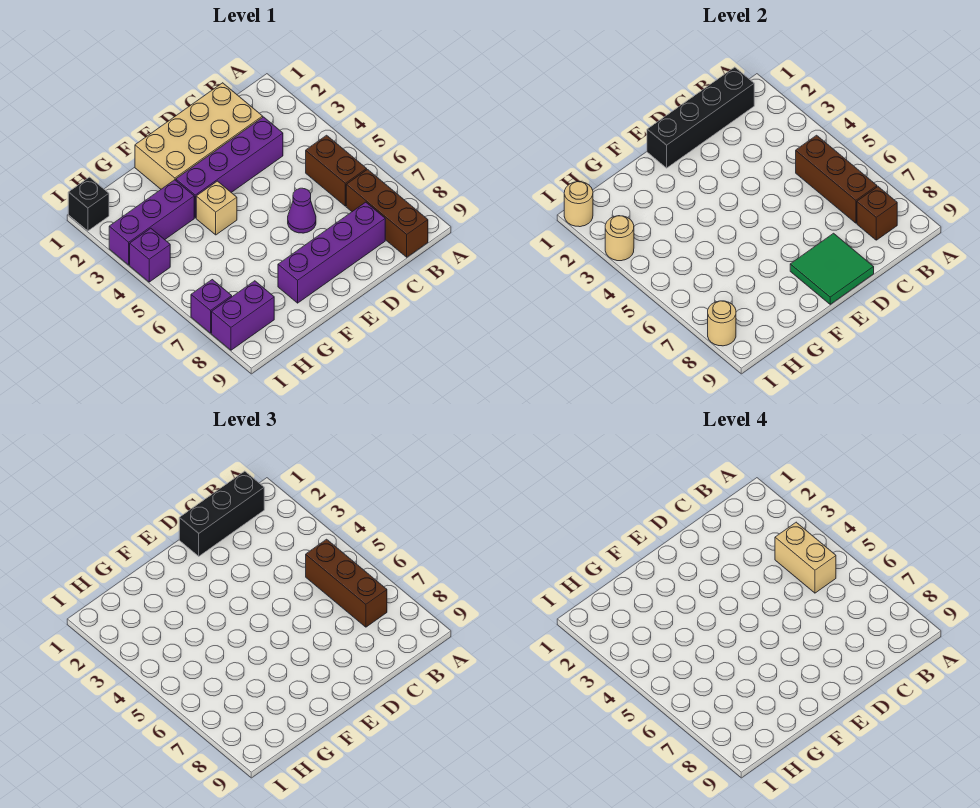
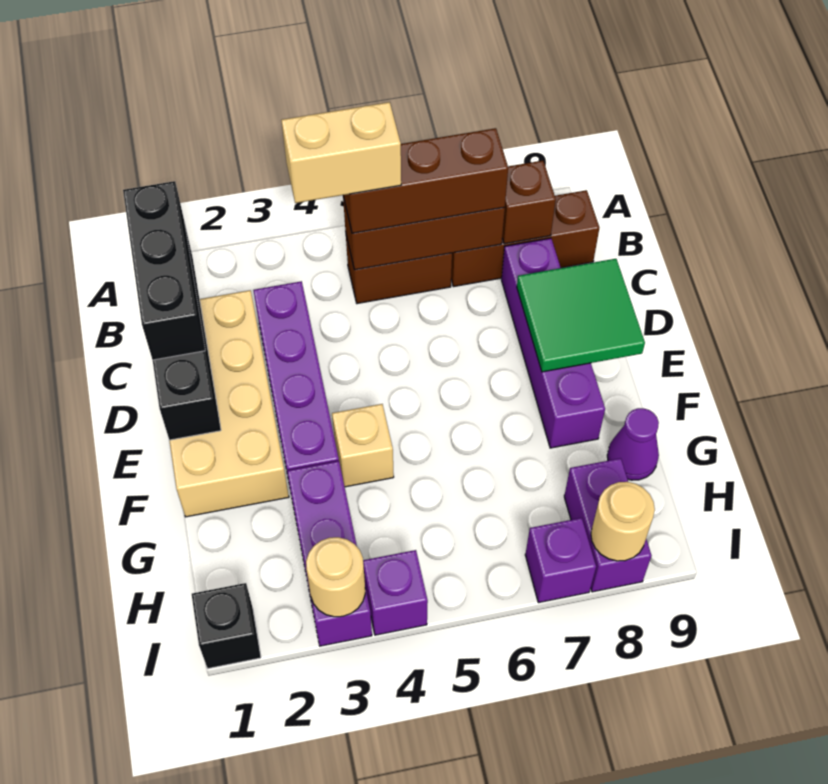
purple cone D6 level 1 -> purple cone G9 level 1
tan round brick I1 level 2 -> none

